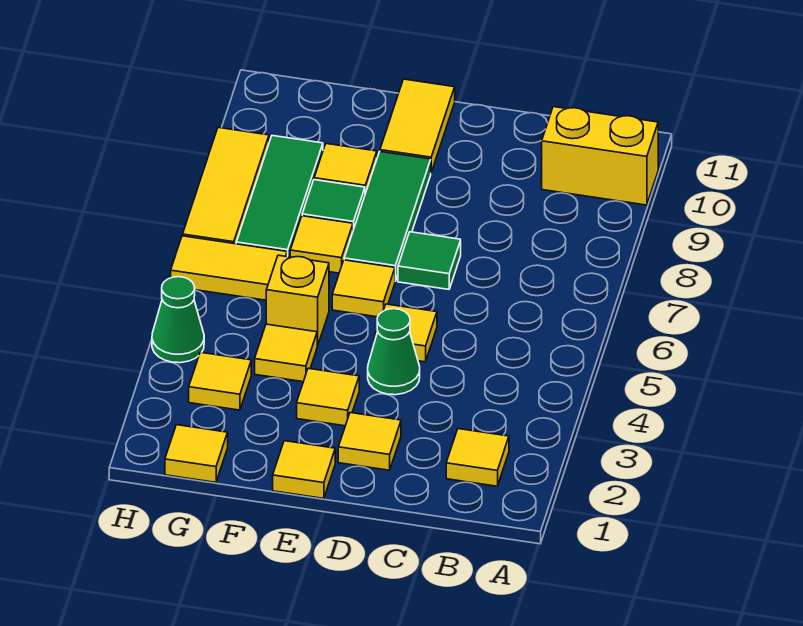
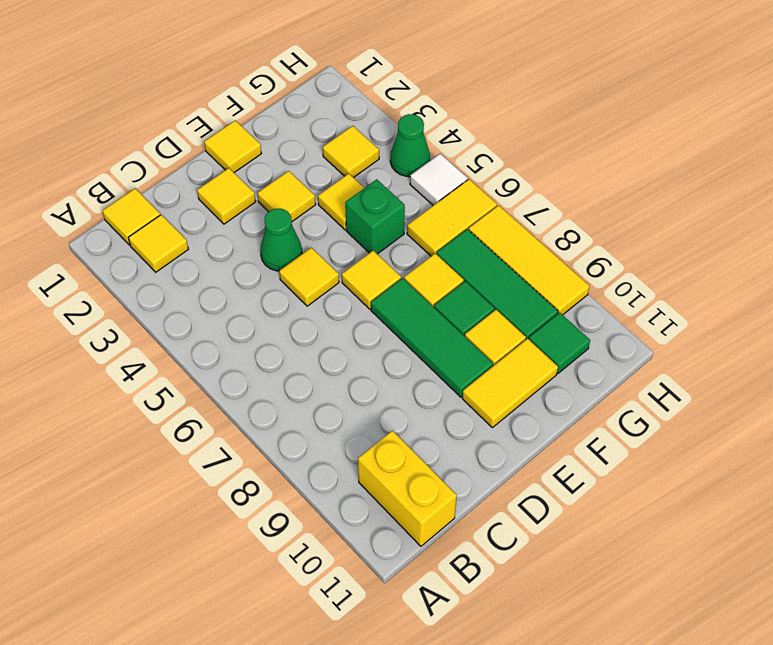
yellow brick A10:B10 level 1 -> yellow brick B10:B11 level 1
green tile D7 level 1 -> green tile G10 level 1
yellow tile E10:E11 level 1 -> yellow tile E10:F10 level 1
yellow brick F5 level 1 -> green brick F5 level 1
yellow tile G1 level 1 -> yellow tile B1 level 1
none -> white tile H5 level 1

